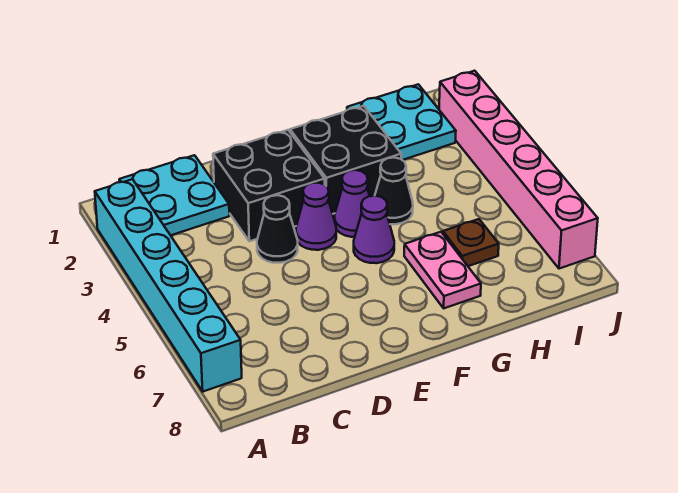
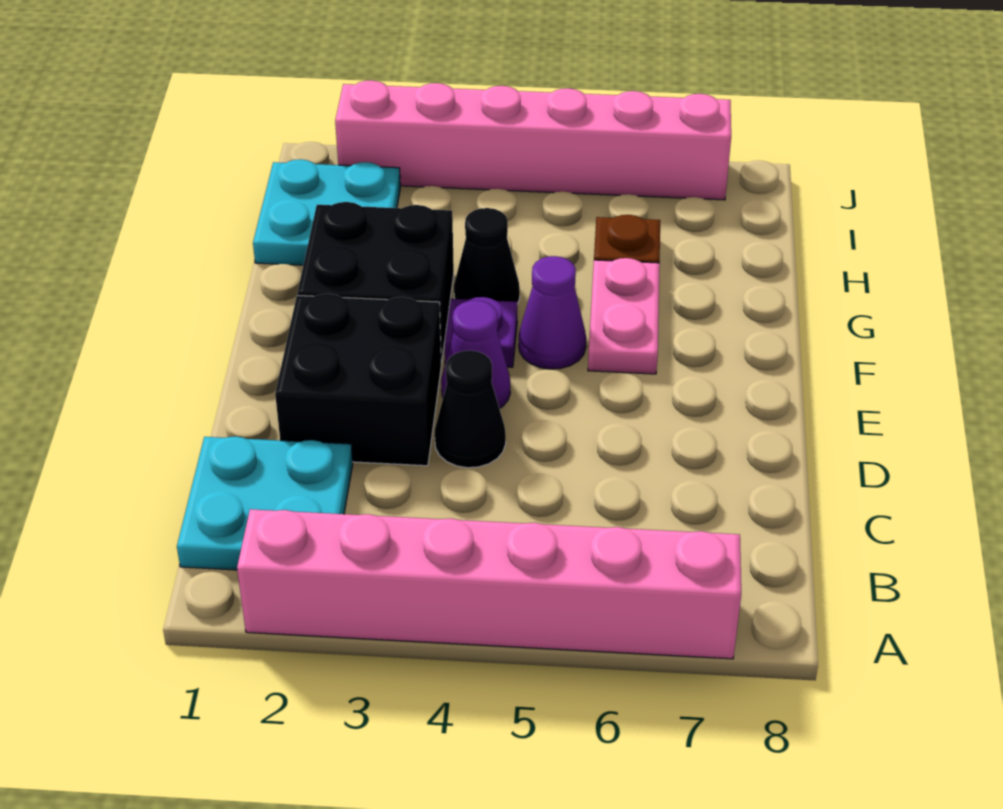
cyan brick A2:A7 level 1 -> pink brick A2:A7 level 1
purple cone F4 level 1 -> purple plate F4 level 1
pink plate G6:G7 level 1 -> pink plate F6:G6 level 1

